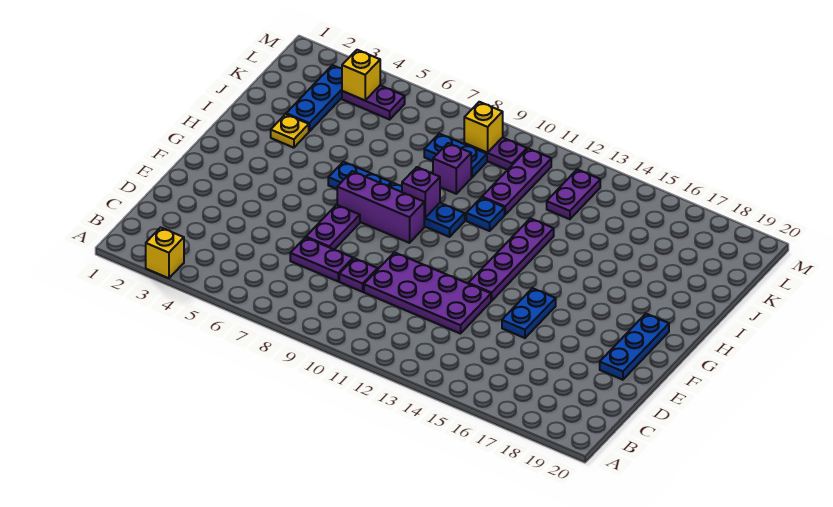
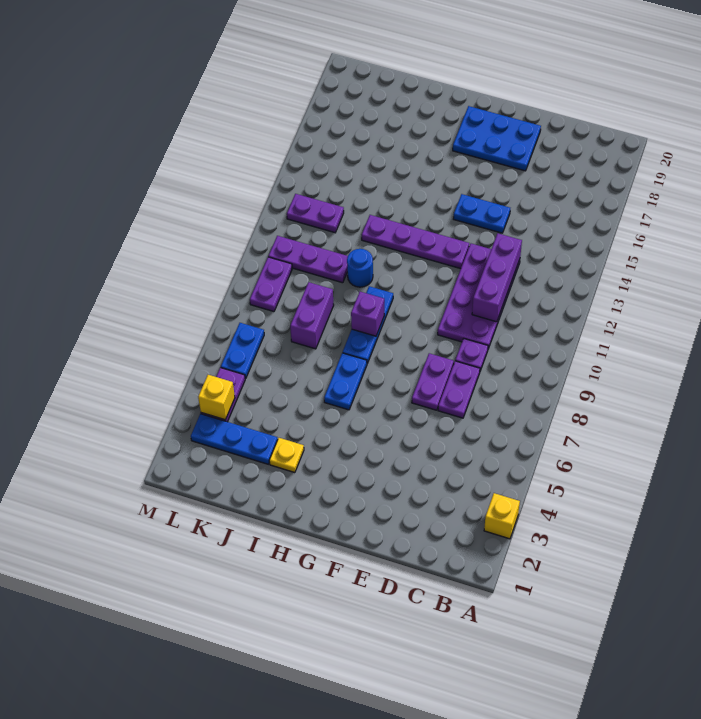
purple plate E7:F7 level 1 -> purple plate E7:E8 level 1
blue plate E19:G19 level 1 -> blue plate E18:G19 level 1
purple brick G7:G9 level 1 -> purple brick D11:D13 level 2
blue plate I11 level 1 -> blue round brick I11 level 1
purple brick J9 level 1 -> purple brick J8:J9 level 1
blue plate K8:K9 level 1 -> blue plate L6:L7 level 1
yellow brick L9 level 2 -> none

